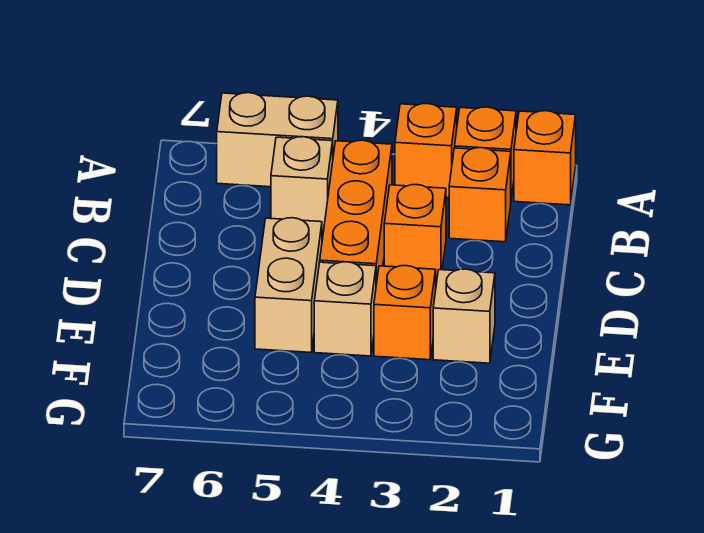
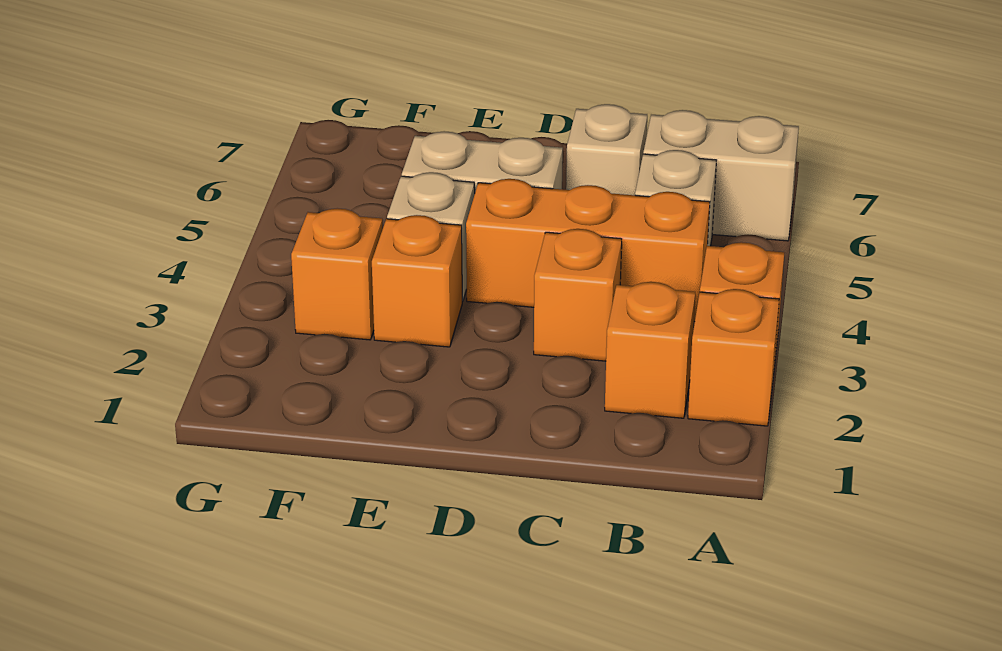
orange brick A1 level 1 -> orange brick F3 level 1
tan brick A5:A6 level 1 -> tan brick A6:B6 level 1
tan brick E2 level 1 -> tan brick C6 level 1

